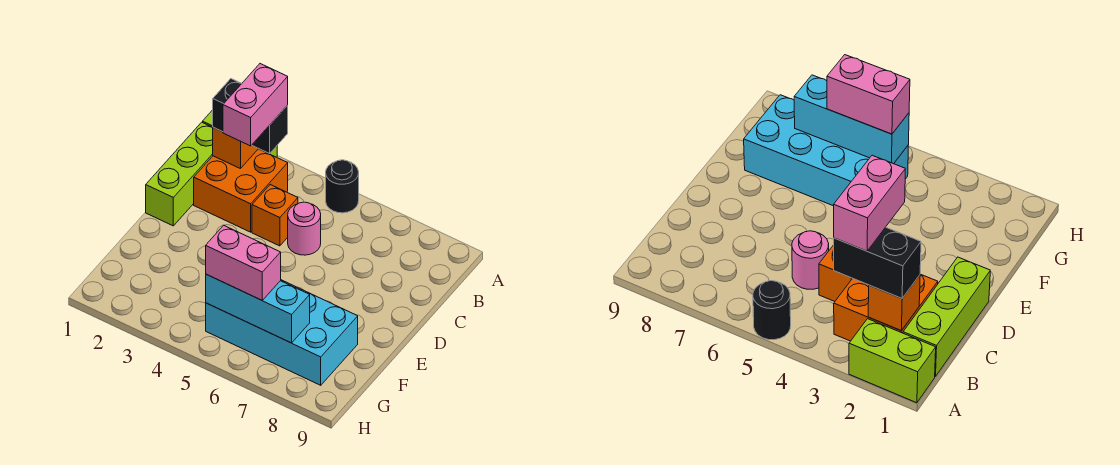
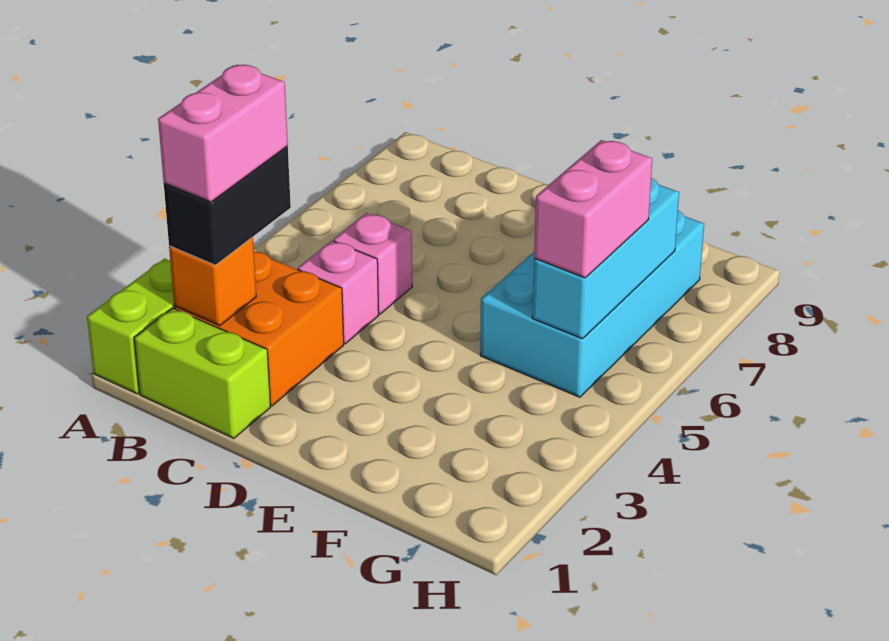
black round brick A5 level 1 -> none
lime brick B1:D1 level 1 -> lime brick B1:C1 level 1
pink brick B3:C3 level 4 -> pink brick B2:B3 level 4
orange brick C4 level 1 -> pink brick C4 level 1
pink round brick C5 level 1 -> pink brick C5 level 1

